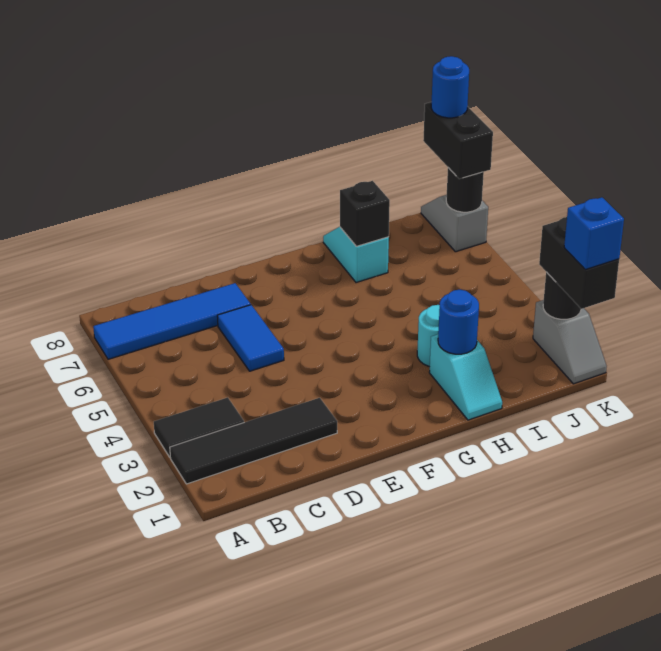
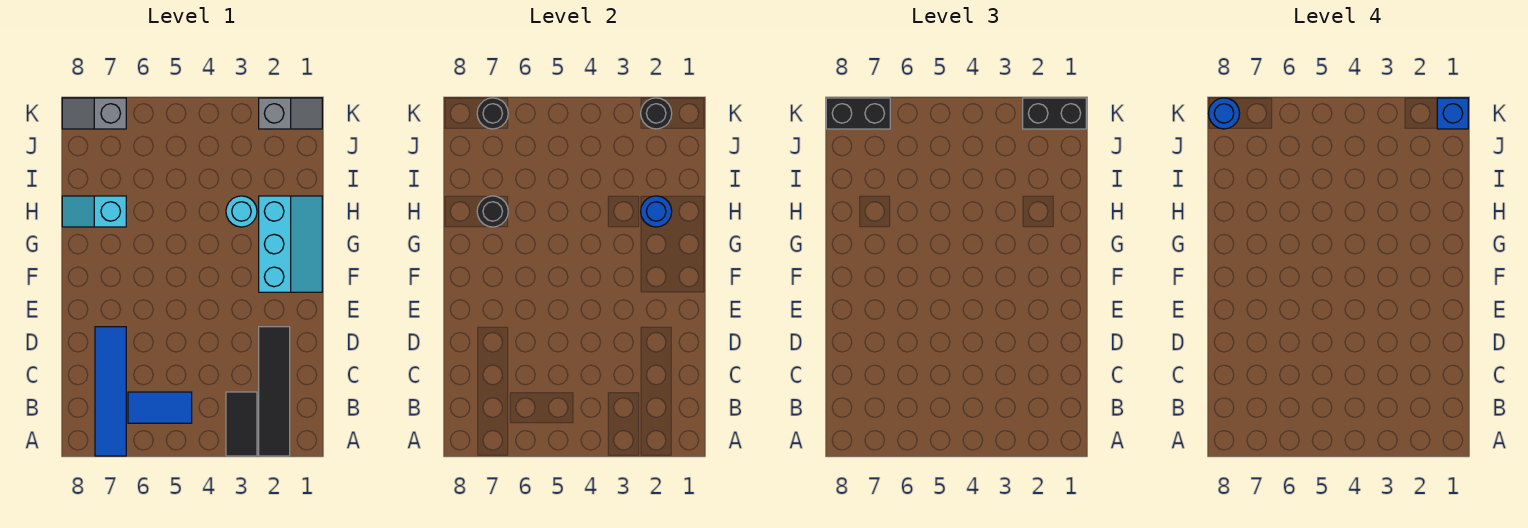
blue tile D5:D6 level 1 -> blue tile B5:B6 level 1
cyan slope H1:H2 level 1 top 2 -> cyan slope F1:H2 level 1 top 2
black brick H7 level 2 -> black round brick H7 level 2

